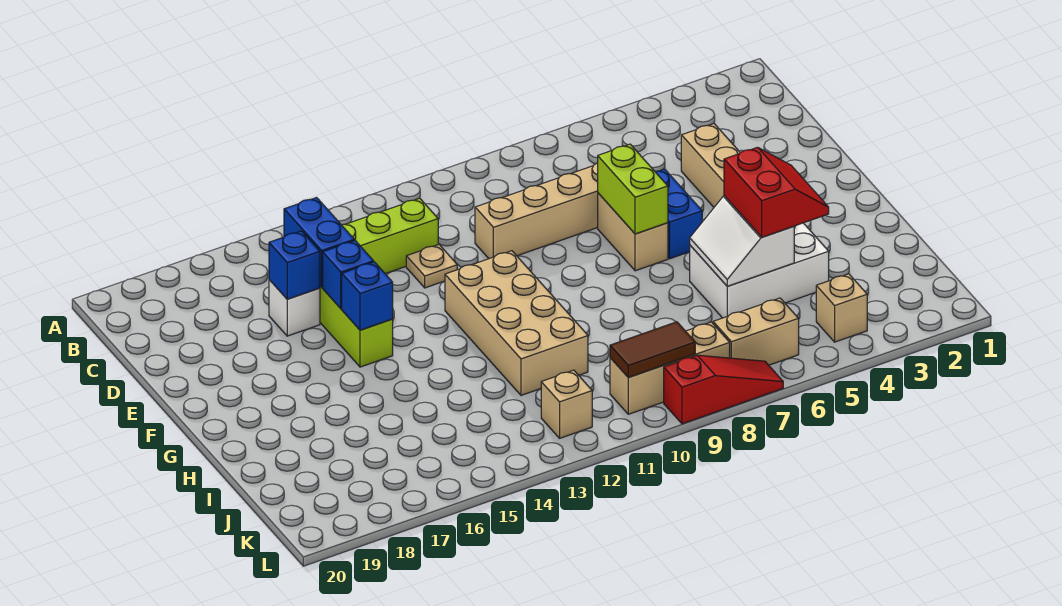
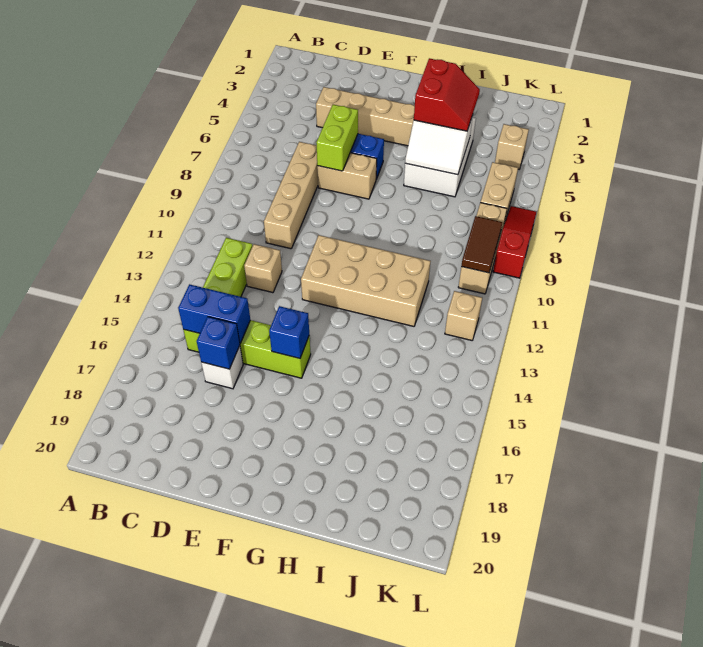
tan plate D12 level 1 -> tan brick D12 level 1
lime brick E7:F7 level 2 -> lime brick E6:E7 level 2
blue brick E15 level 2 -> none
red slope H4:I5 level 3 top 5 -> red slope H4:I5 level 3 top H

